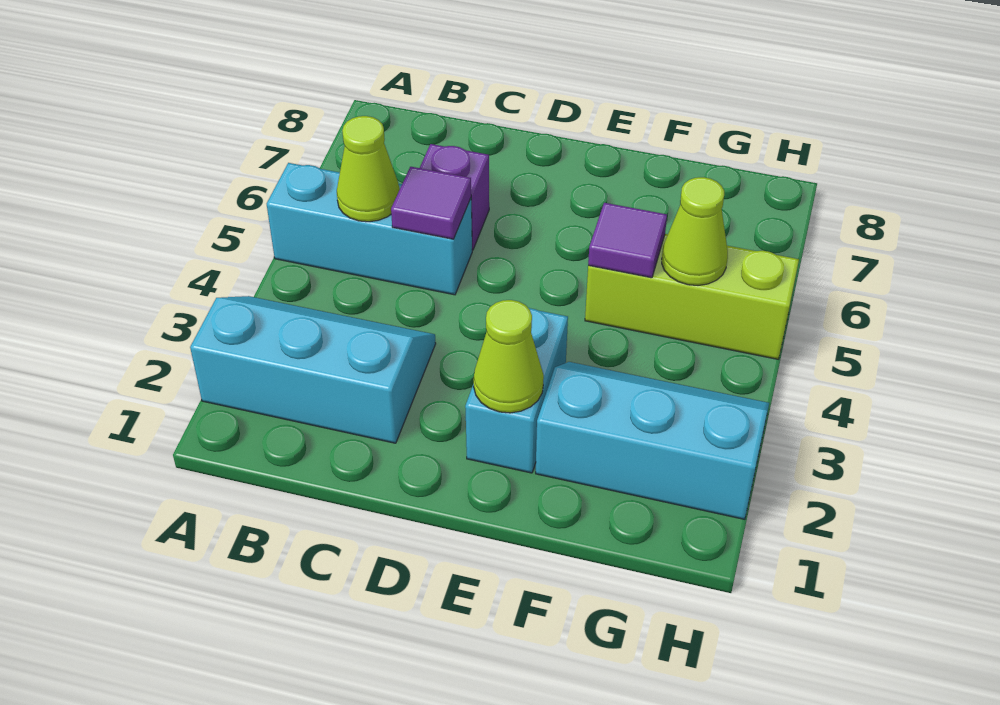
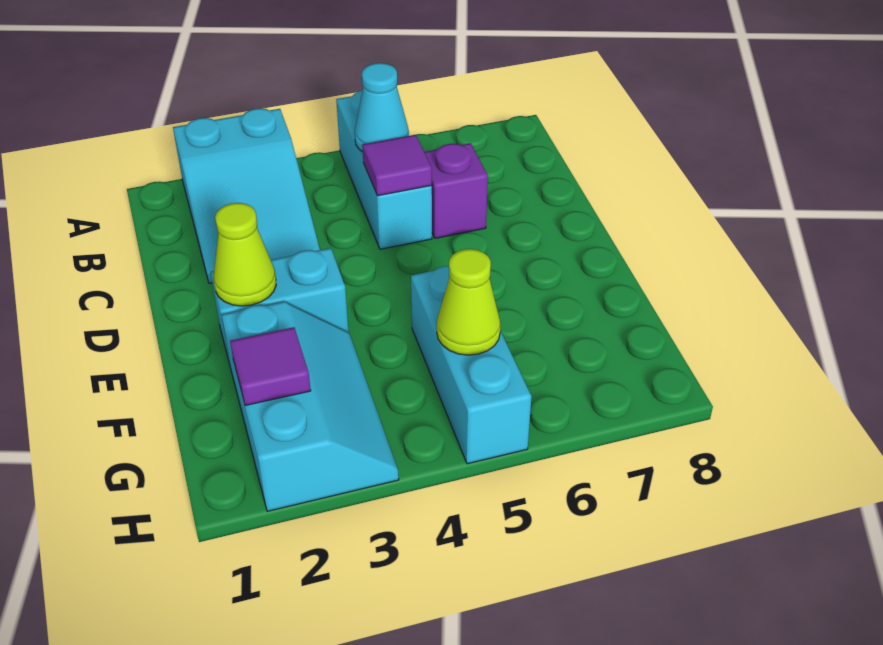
cyan slope A2:C3 level 1 top 2 -> cyan slope A2:C3 level 1 top A
lime cone B5 level 2 -> cyan cone B5 level 2
lime brick F5:H5 level 1 -> cyan brick F5:H5 level 1
purple tile F5 level 2 -> purple tile G2 level 2

